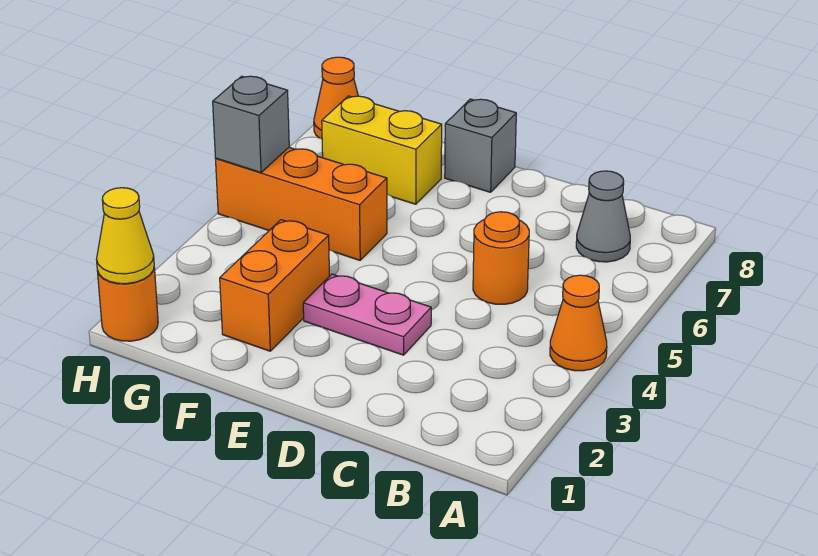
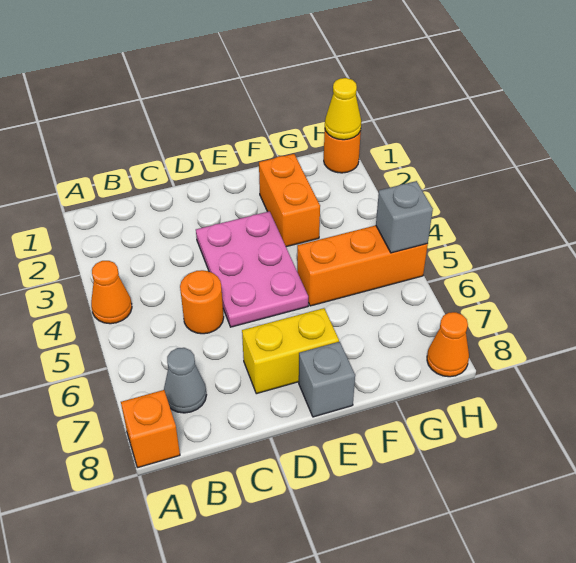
none -> orange brick A8 level 1
pink plate D3:E3 level 1 -> pink plate D3:E5 level 1
yellow brick F7:G7 level 1 -> yellow brick D7:E7 level 1

